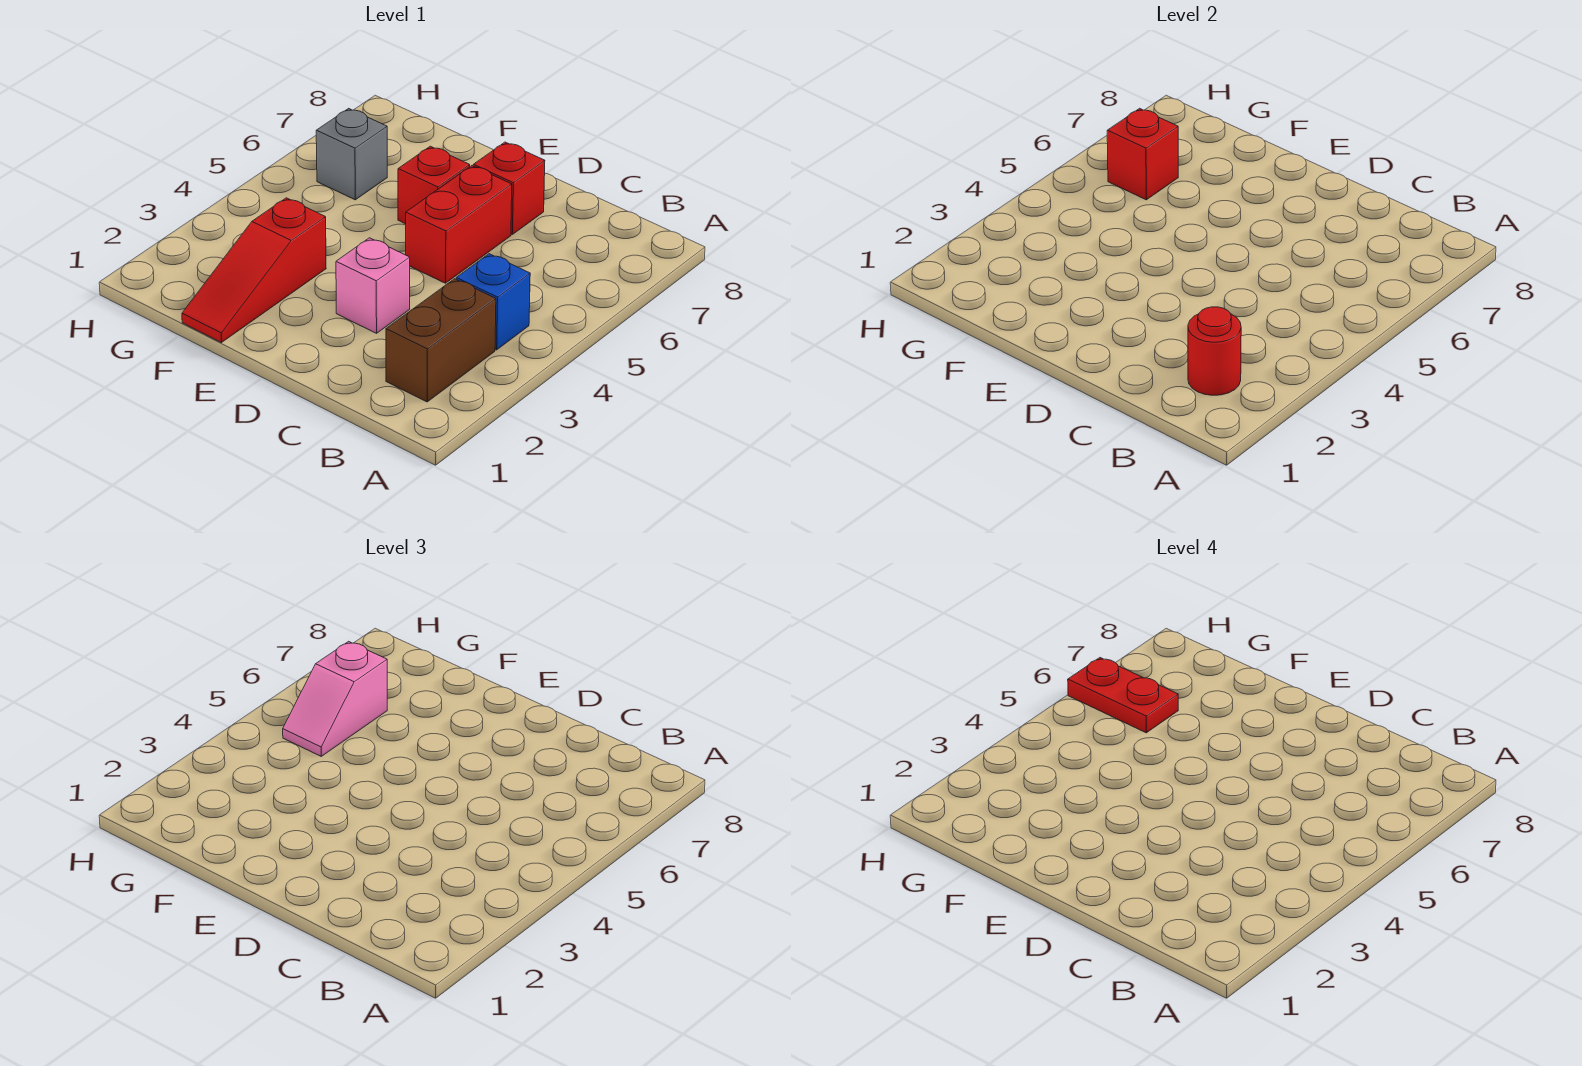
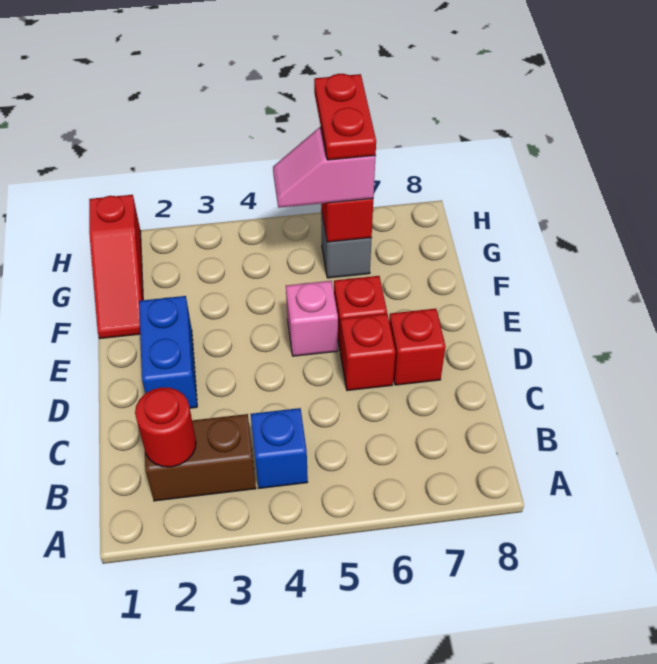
none -> blue brick D2:E2 level 1
pink brick D3 level 1 -> pink brick E5 level 1
red brick D5:D6 level 1 -> red brick D6 level 1
red slope F1:F3 level 1 top 3 -> red slope F1:H1 level 1 top H

